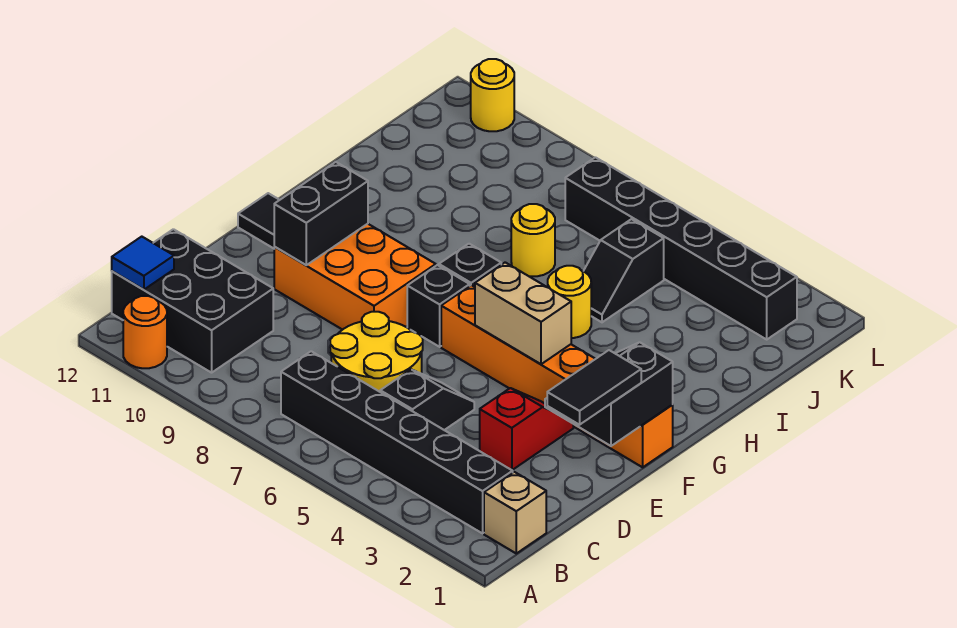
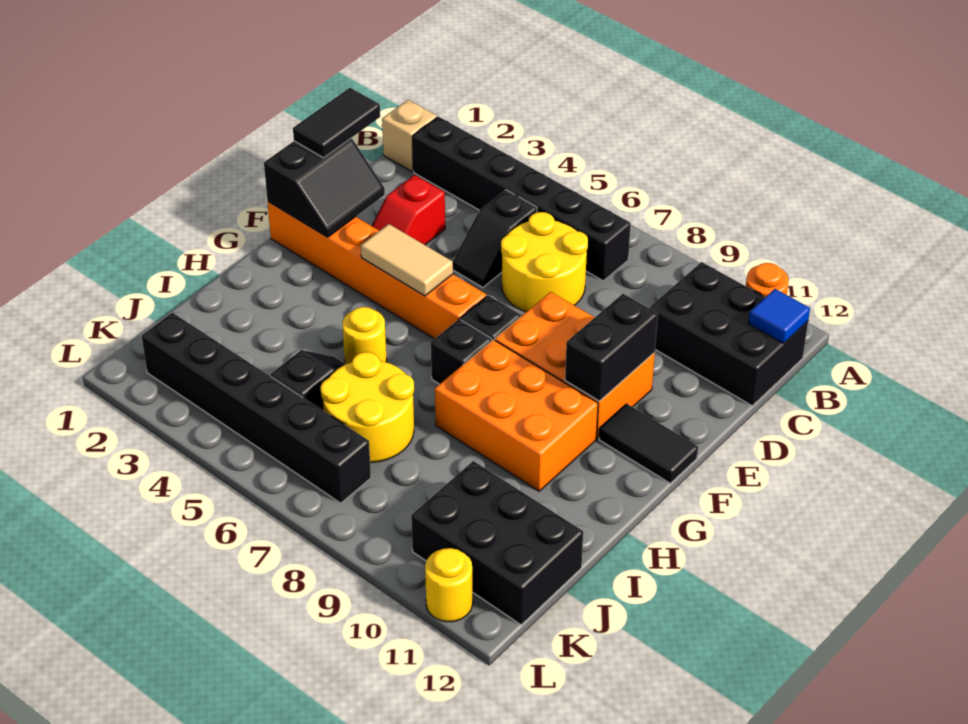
tan brick F4:F5 level 2 -> tan tile F4:F5 level 2
none -> orange brick G8:H10 level 1
yellow round brick I7 level 1 -> yellow round brick I6:J7 level 1
none -> black brick J10:K12 level 1

